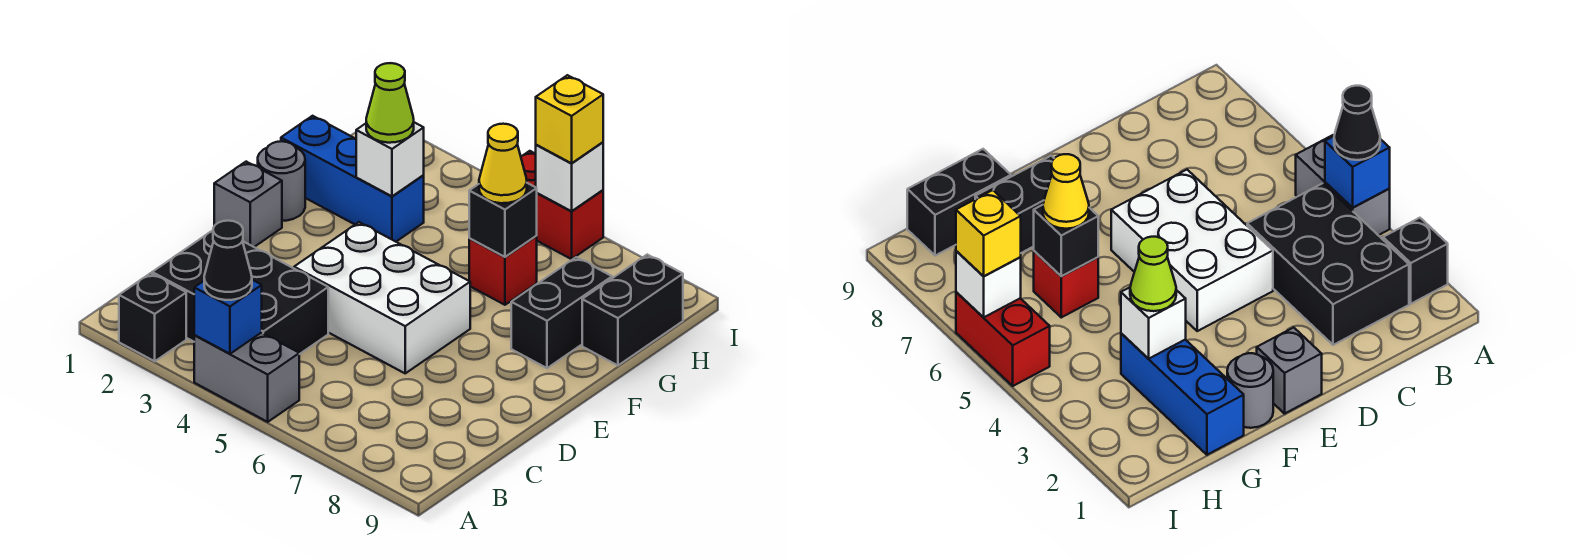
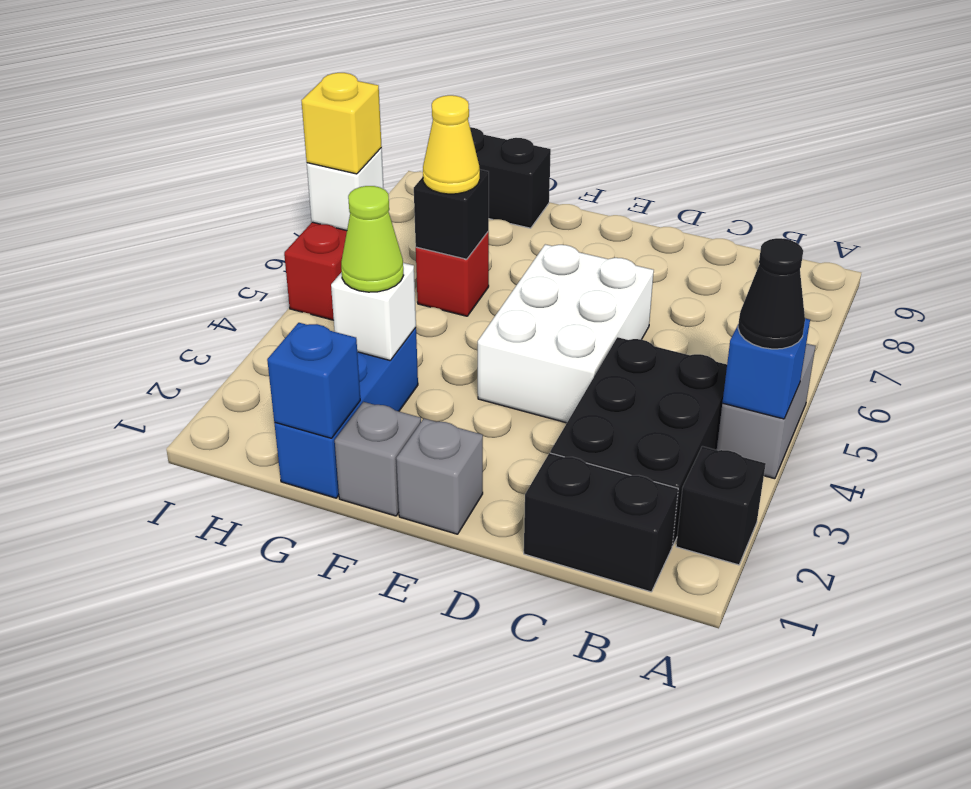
grey round brick F1 level 1 -> grey brick F1 level 1
black brick F8:G8 level 1 -> black brick B1:C1 level 1
none -> blue brick G1 level 2

